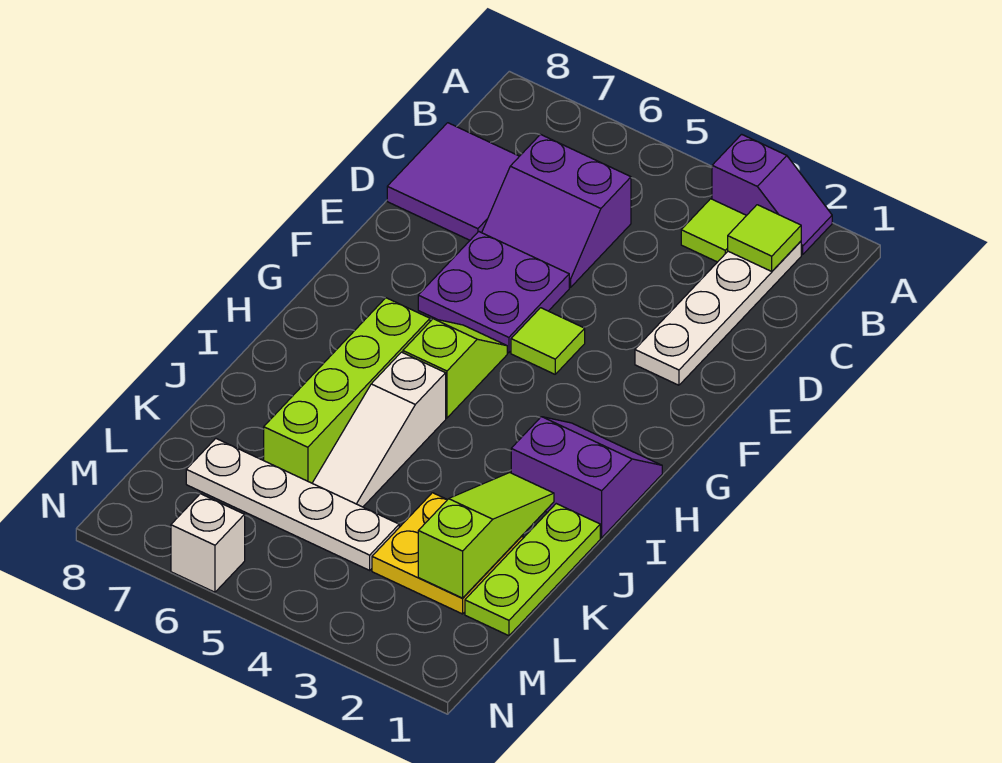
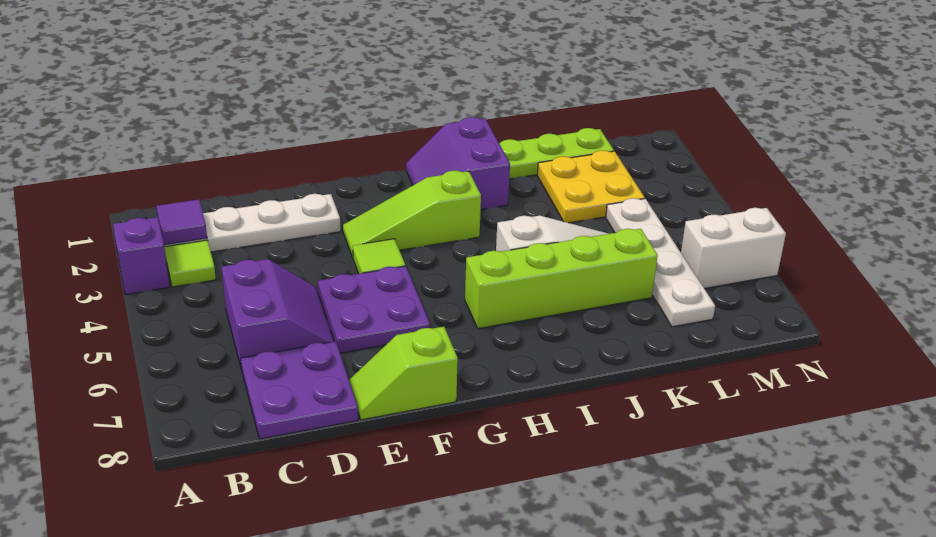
lime tile B2 level 2 -> purple tile B2 level 2
purple tile C7:D8 level 1 -> purple plate C7:D8 level 1
lime slope G5:H5 level 1 top H -> lime slope E8:F8 level 1 top F
lime slope J2:L2 level 2 top L -> lime slope F3:H3 level 1 top H
white brick N6 level 1 -> white brick M6:N6 level 1

